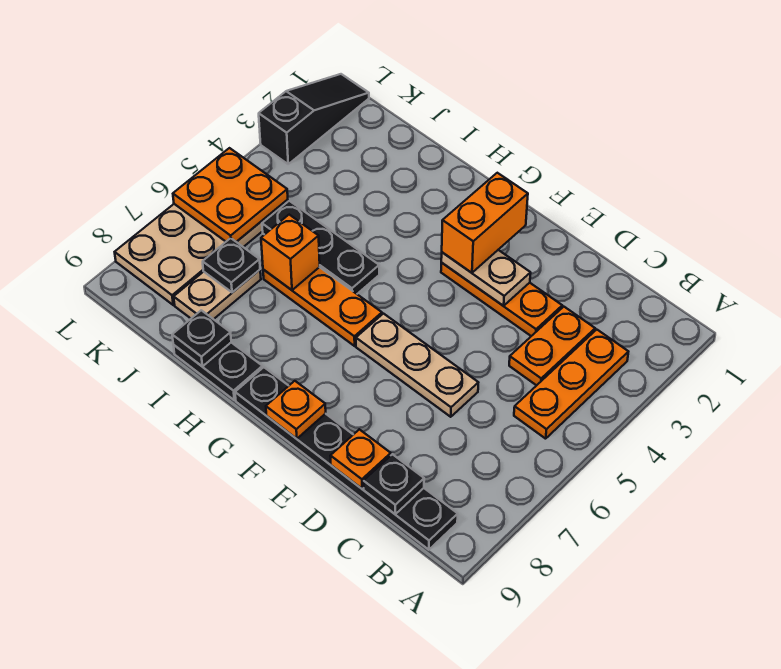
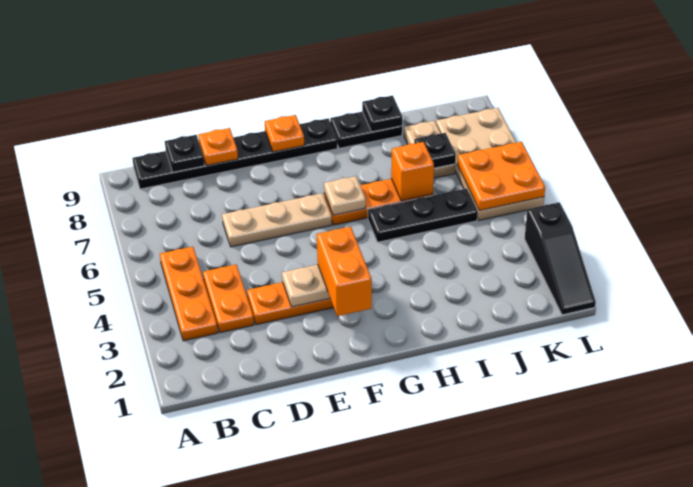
none -> tan plate G6 level 2

